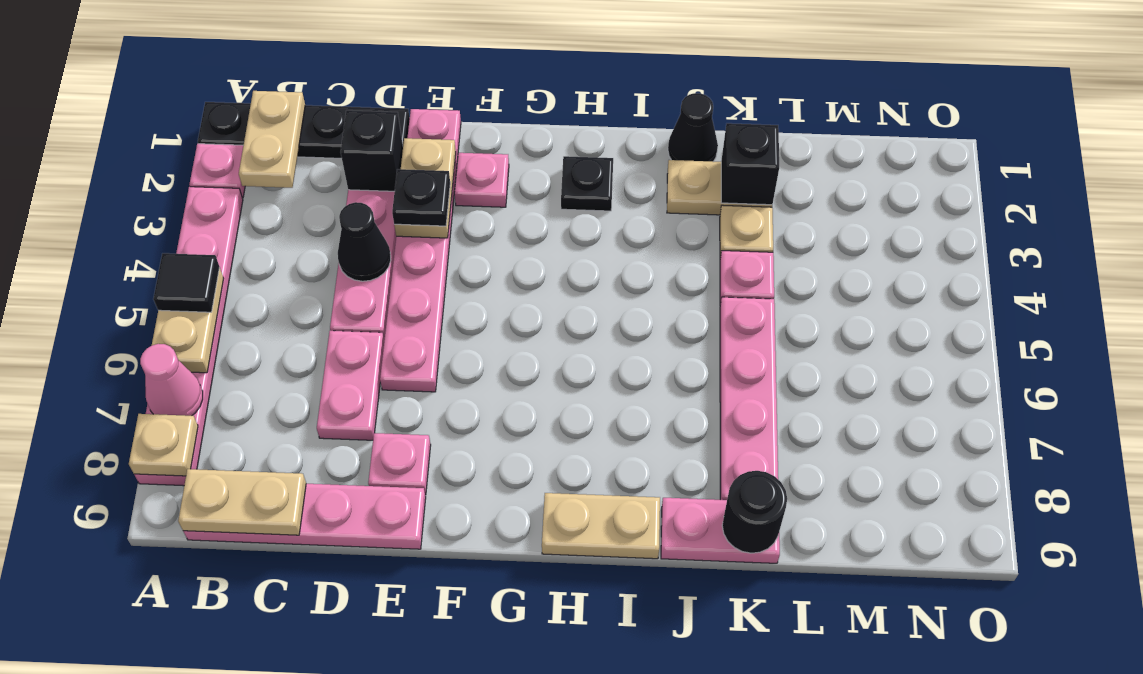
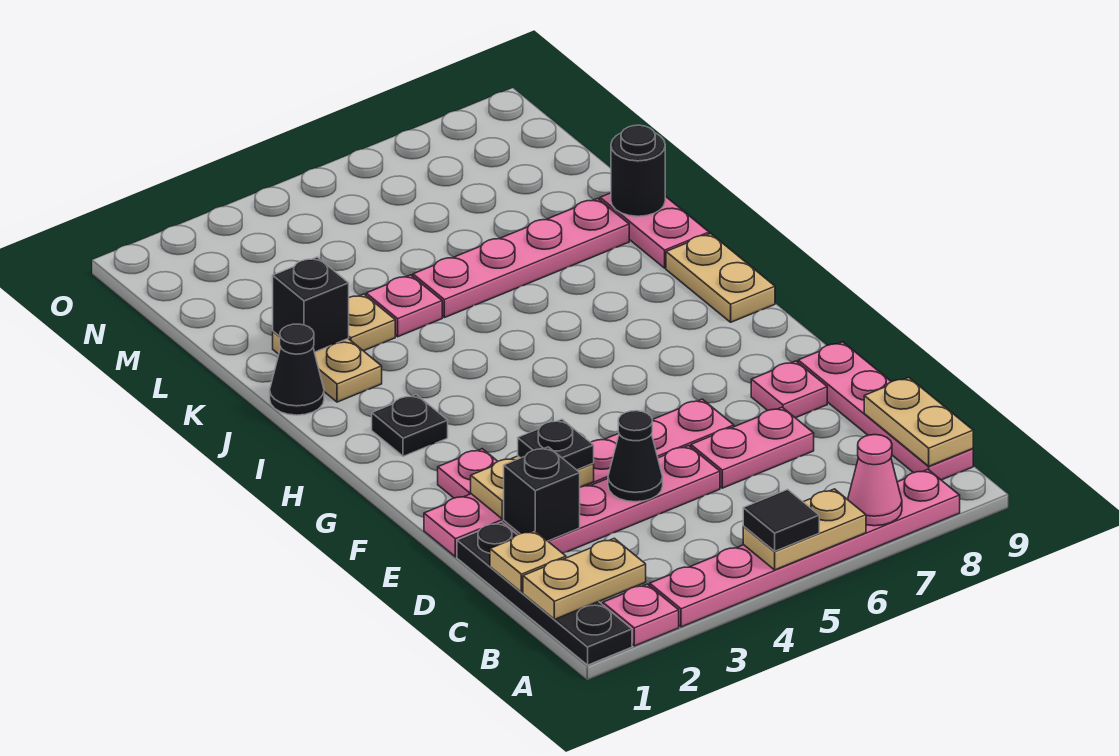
tan plate A8 level 2 -> tan plate C1 level 2

